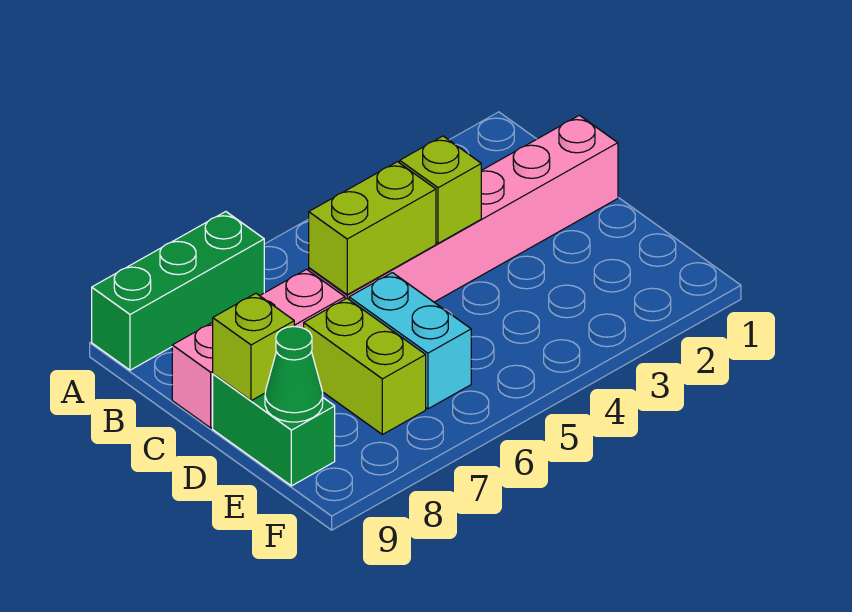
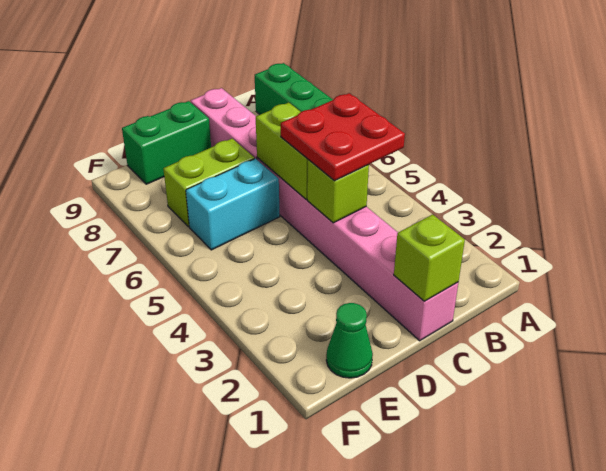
none -> red plate B4:C5 level 3
lime brick D9 level 2 -> lime brick C1 level 2
green cone E9 level 2 -> green cone E1 level 1

